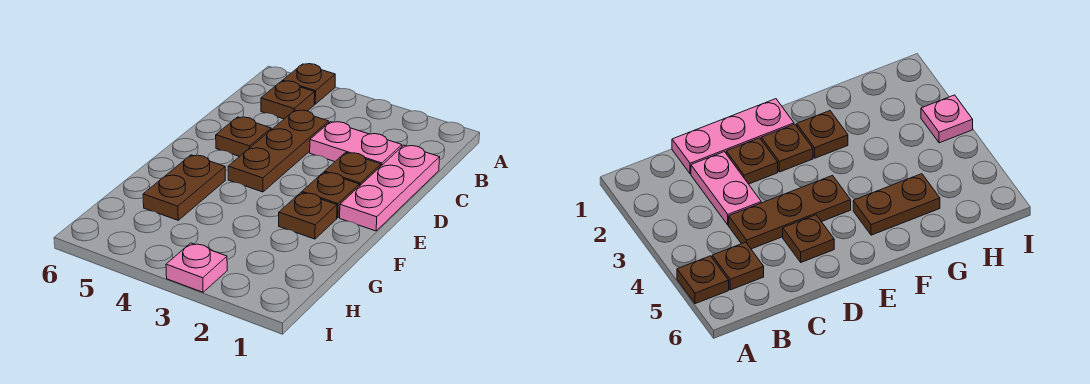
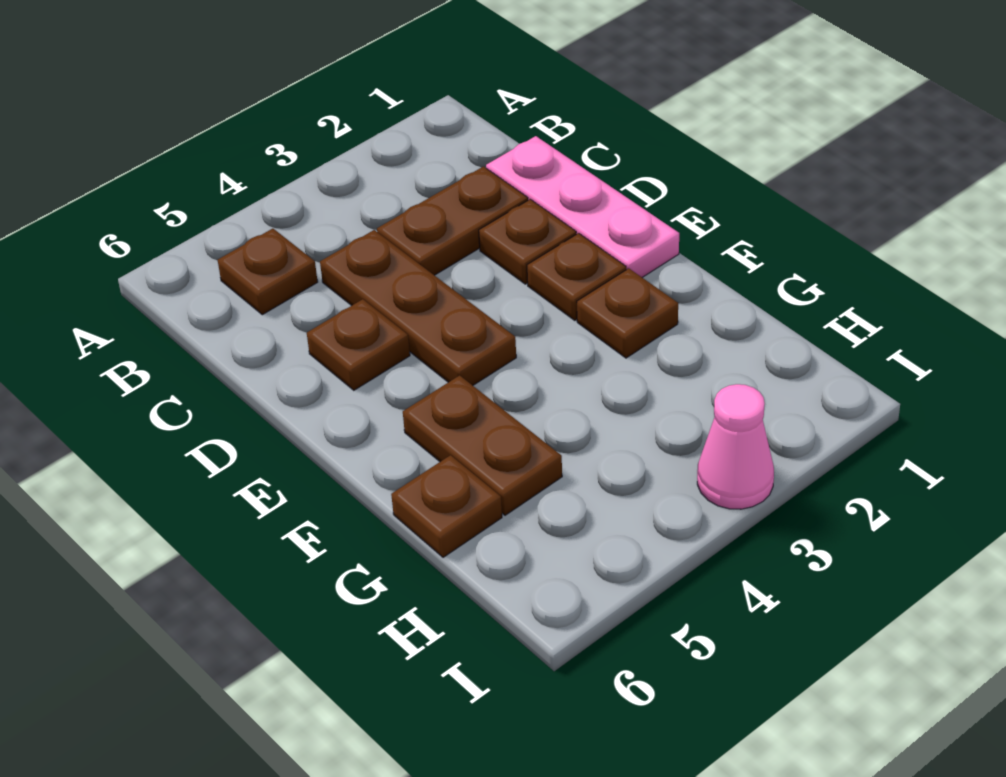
brown plate A5 level 1 -> brown plate G6 level 1
pink plate C2:C3 level 1 -> brown plate C2:C3 level 1
pink plate I3 level 1 -> pink cone I3 level 1

